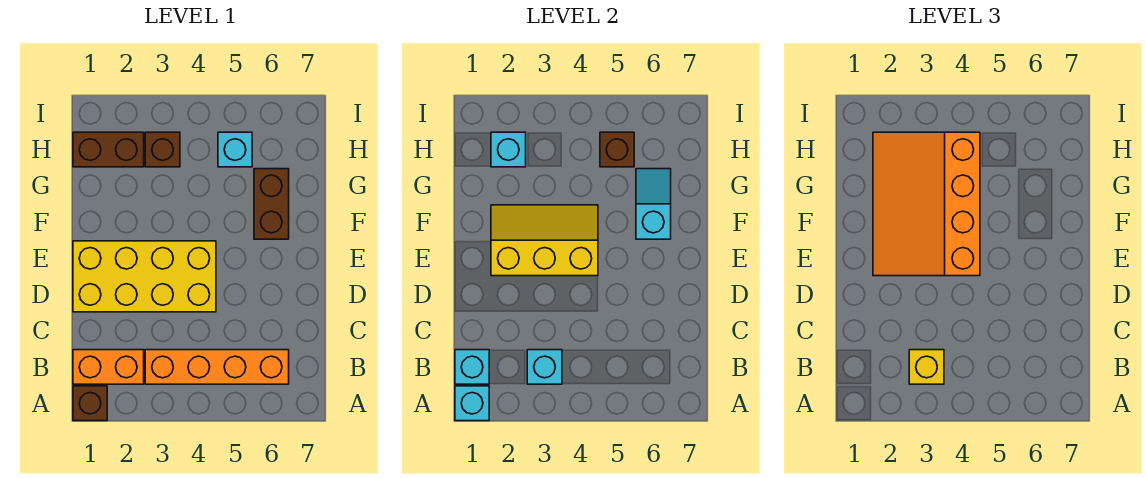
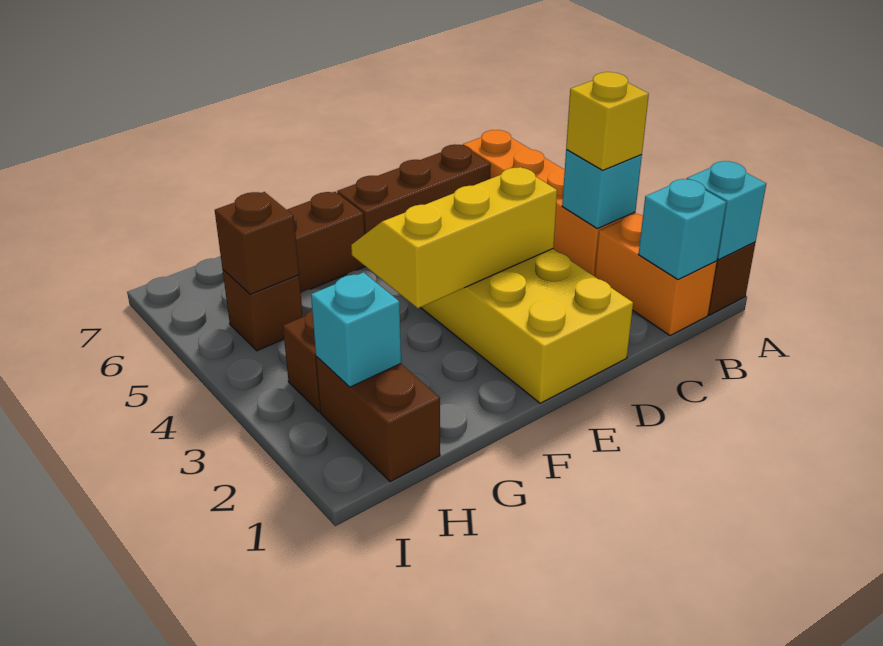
none -> brown brick C6:E6 level 1
yellow slope E2:F4 level 2 top E -> yellow slope D3:F4 level 2 top 3
orange slope E2:H4 level 3 top 4 -> none
cyan slope F6:G6 level 2 top F -> none
cyan brick H5 level 1 -> brown brick H5 level 1

